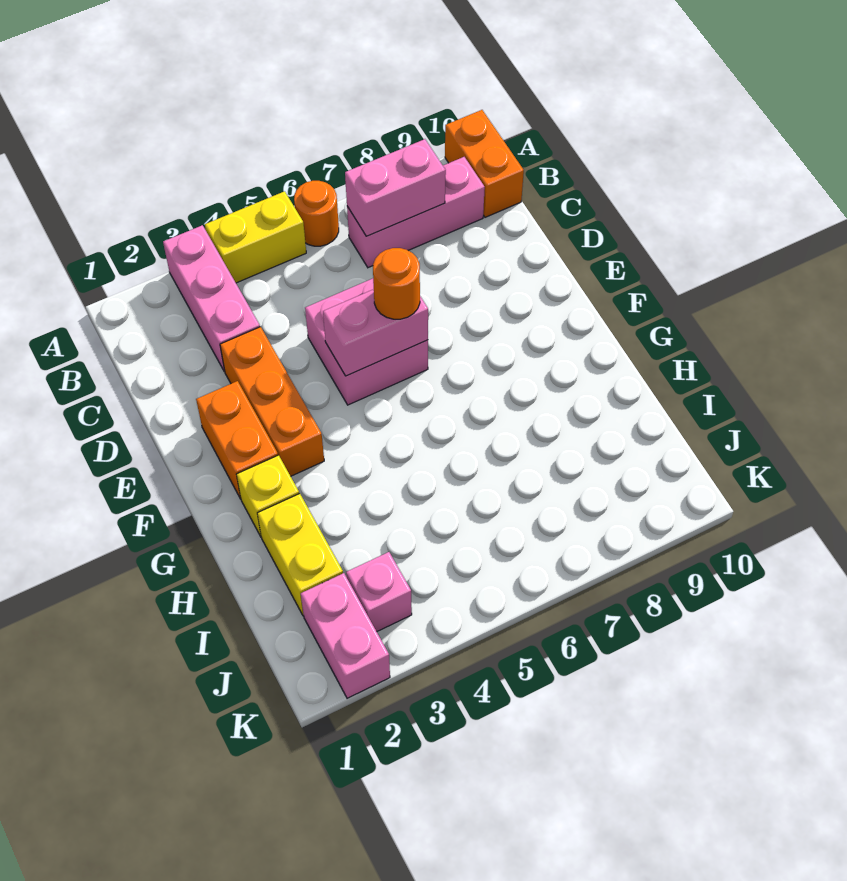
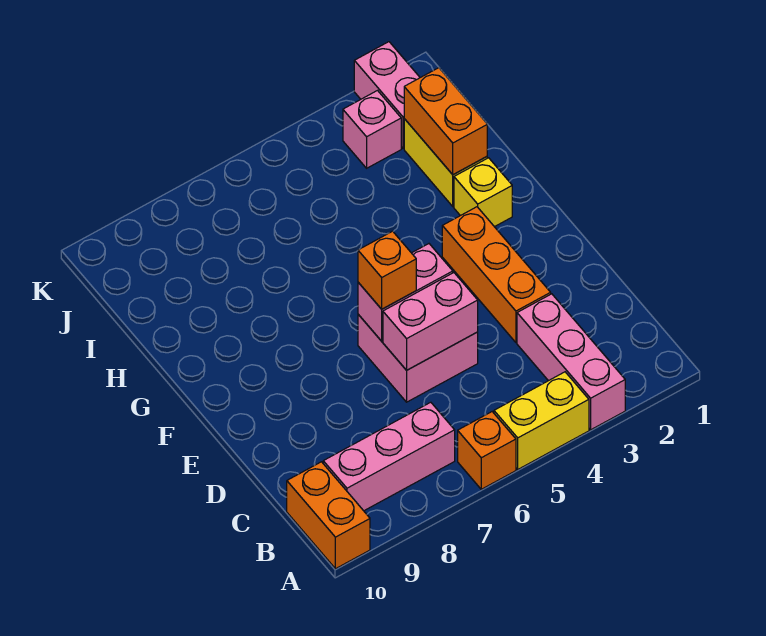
orange round brick A6 level 1 -> orange brick A6 level 1
pink brick B7:B8 level 2 -> pink brick D5:D6 level 2
orange brick E2:F2 level 1 -> orange brick H2:I2 level 2
orange round brick E6 level 3 -> orange brick E6 level 3

